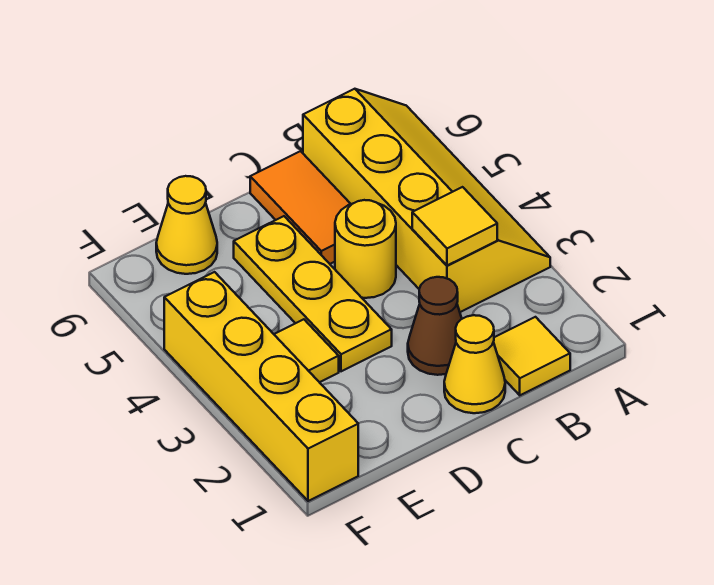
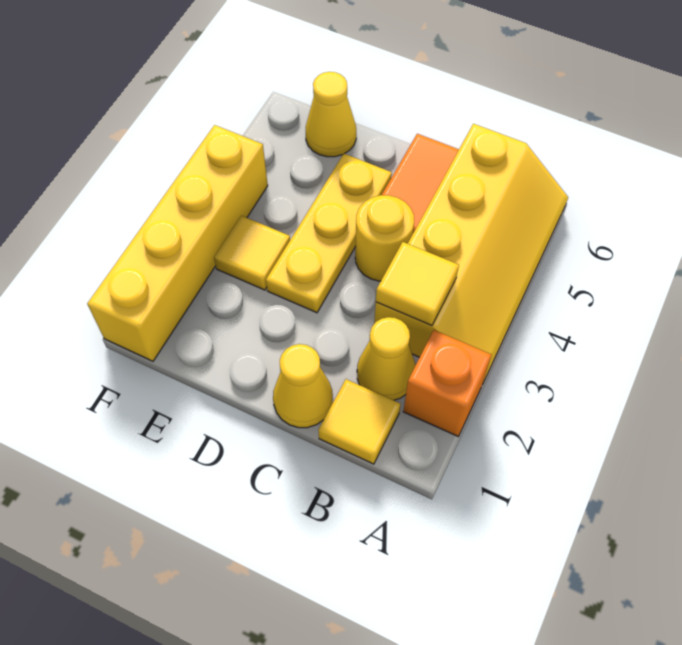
none -> orange brick A2 level 1
none -> yellow cone B2 level 1
brown cone C2 level 1 -> none

